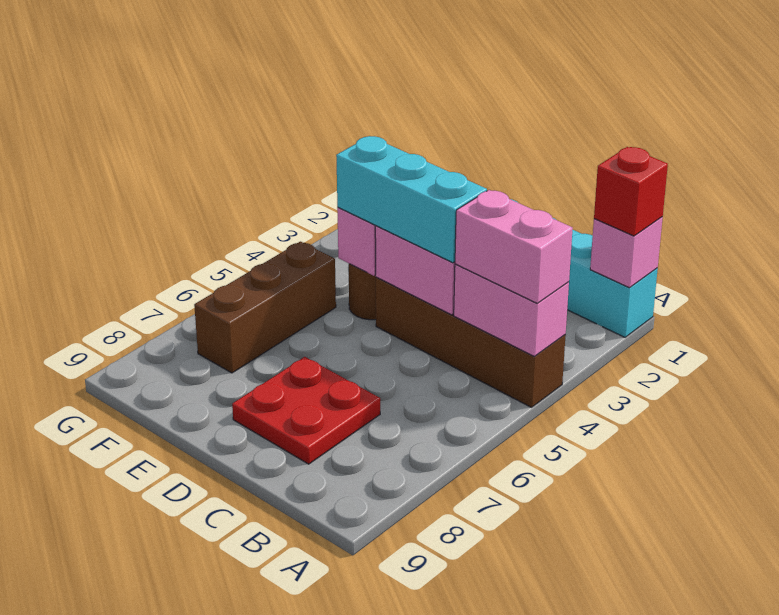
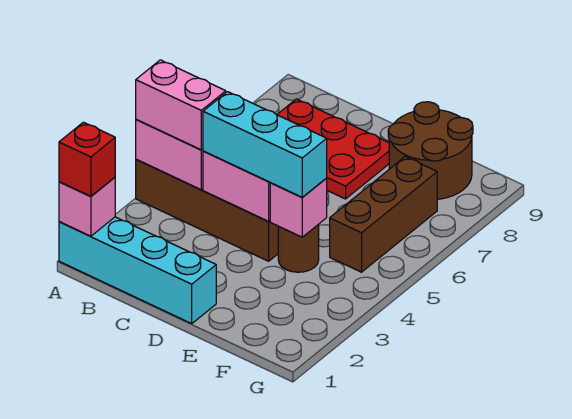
red plate C7:D8 level 1 -> red plate B7:D8 level 1
none -> brown round brick E8:F9 level 1

